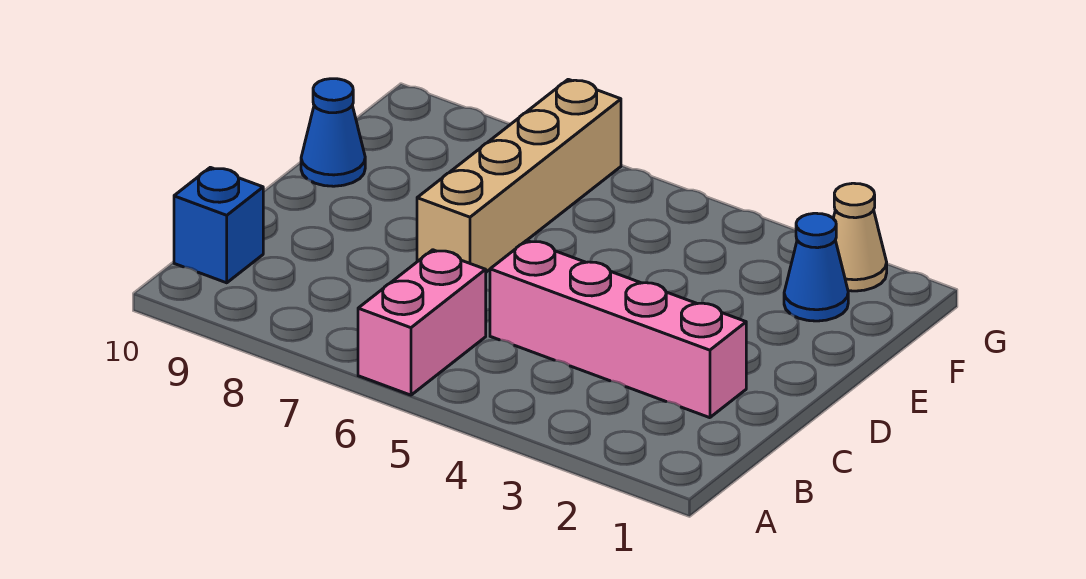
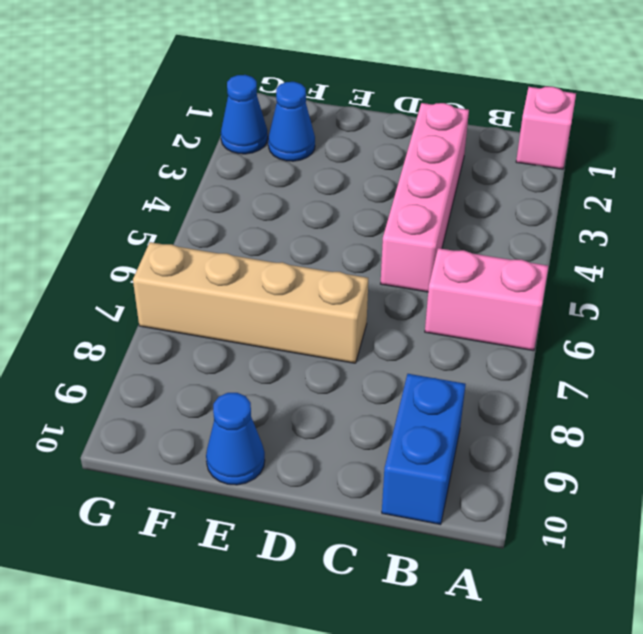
none -> pink brick A1 level 1
blue brick B10 level 1 -> blue brick B9:B10 level 1
tan cone G2 level 1 -> blue cone G2 level 1

